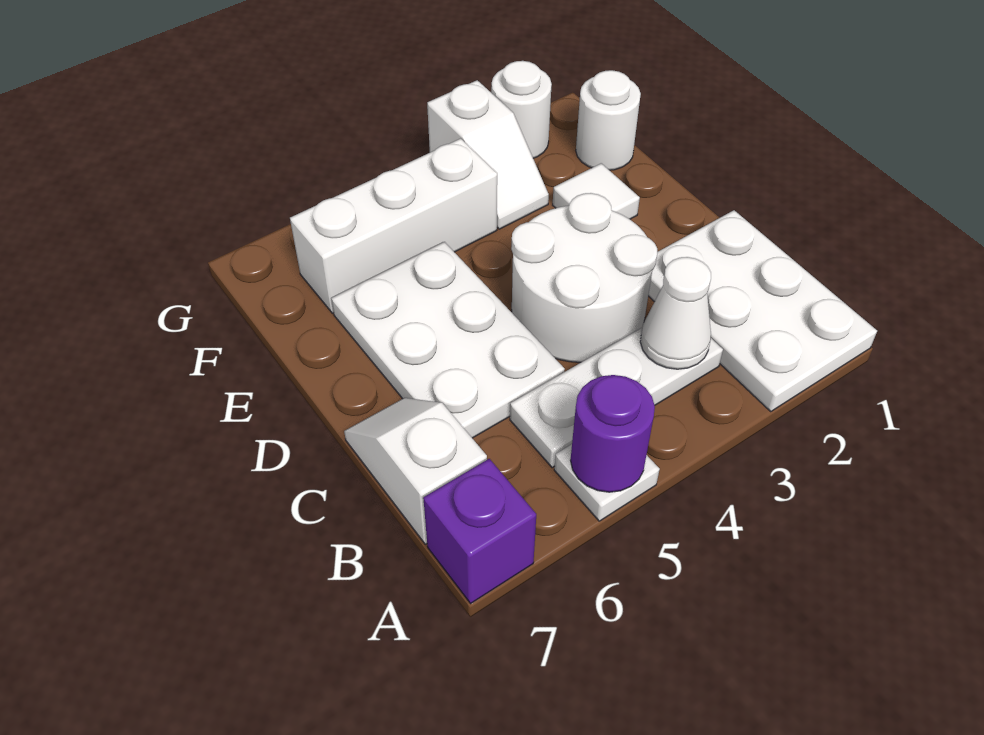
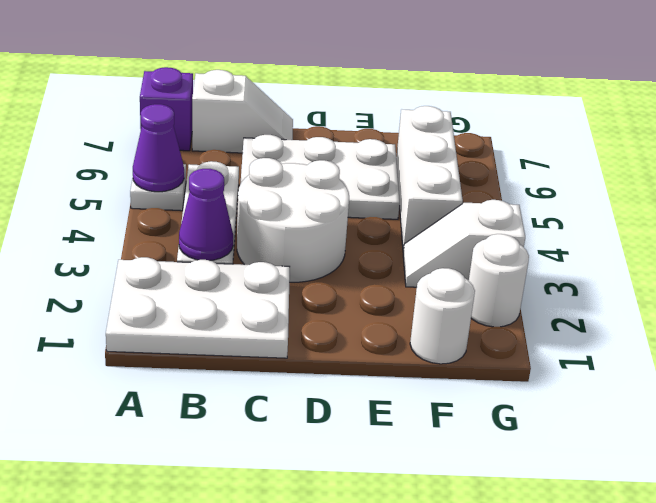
purple round brick A5 level 2 -> purple cone A5 level 2
white cone B3 level 2 -> purple cone B3 level 2
white tile E2 level 1 -> none

